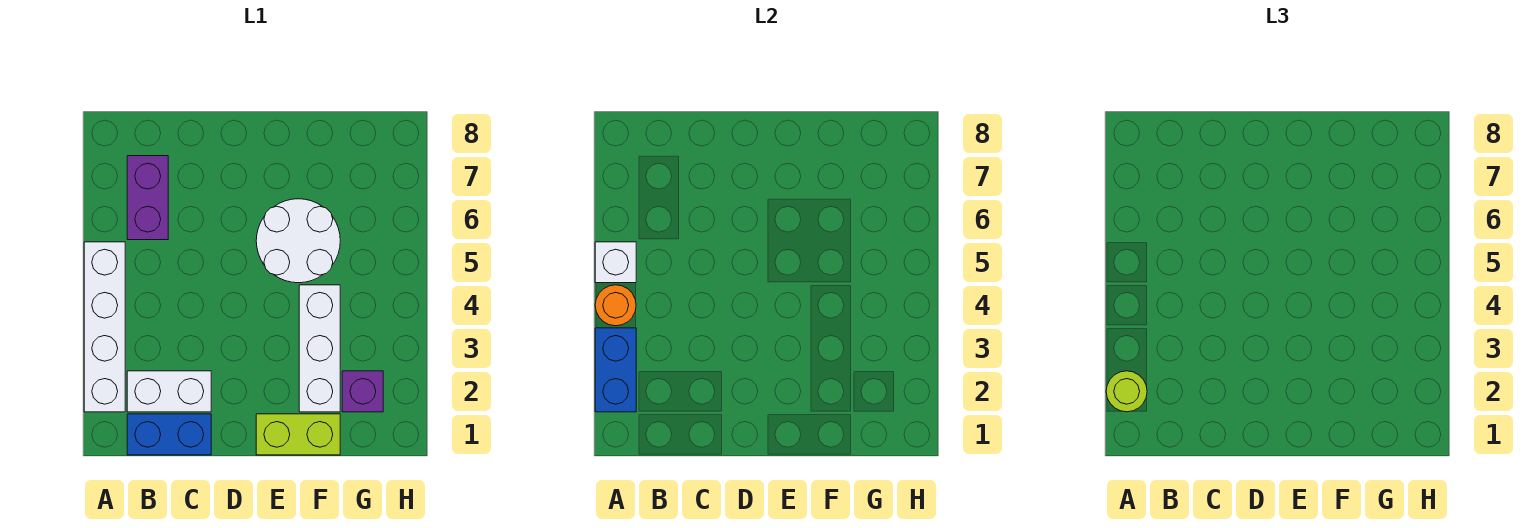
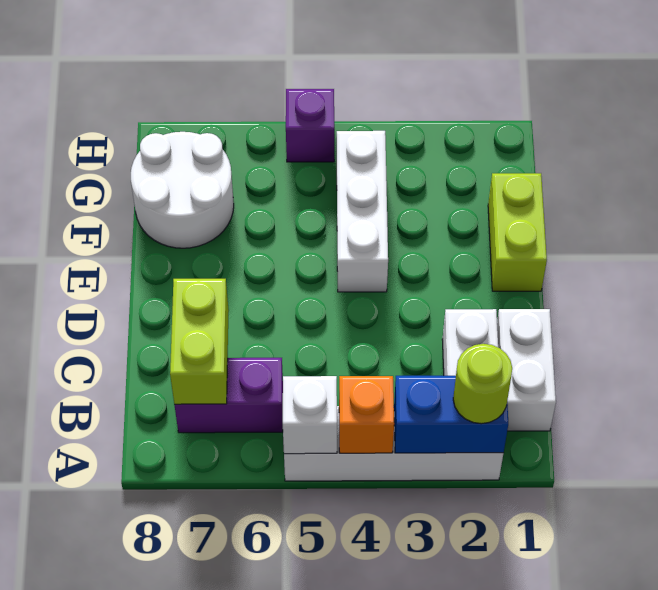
orange round brick A4 level 2 -> orange brick A4 level 2
blue brick B1:C1 level 1 -> white brick B1:C1 level 1
none -> lime brick B7:C7 level 2
white round brick E5:F6 level 1 -> white round brick F7:G8 level 1
white brick F2:F4 level 1 -> white brick E4:G4 level 1
purple brick G2 level 1 -> purple brick H5 level 1

